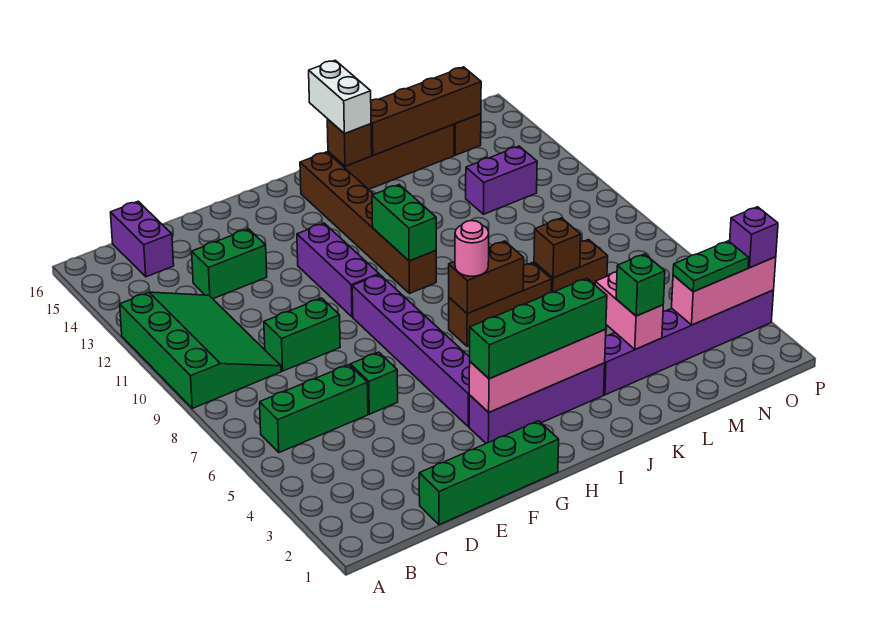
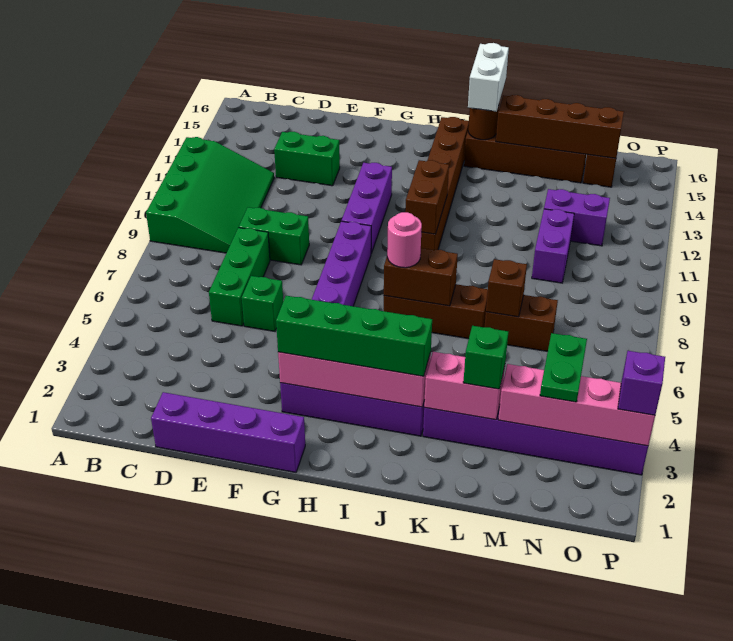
green brick B6:D6 level 1 -> green brick D6:D8 level 1
purple brick C15:C16 level 1 -> purple brick M10:M11 level 1
green brick D1:G1 level 1 -> purple brick D1:G1 level 1
green brick I10:I11 level 2 -> brown brick I10:I11 level 2
brown brick J15 level 2 -> brown round brick J15 level 2
pink brick L3:L4 level 2 -> pink brick K3:L3 level 2
pink brick N3:P3 level 2 -> pink brick M3:P3 level 2
green plate N3:O3 level 3 -> green plate N3:N4 level 3

